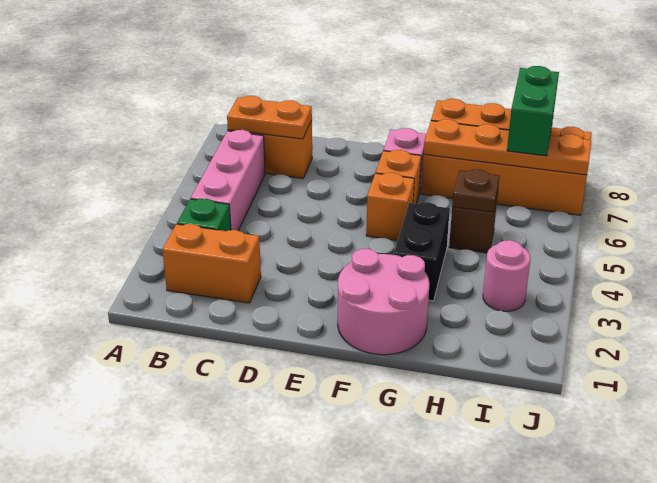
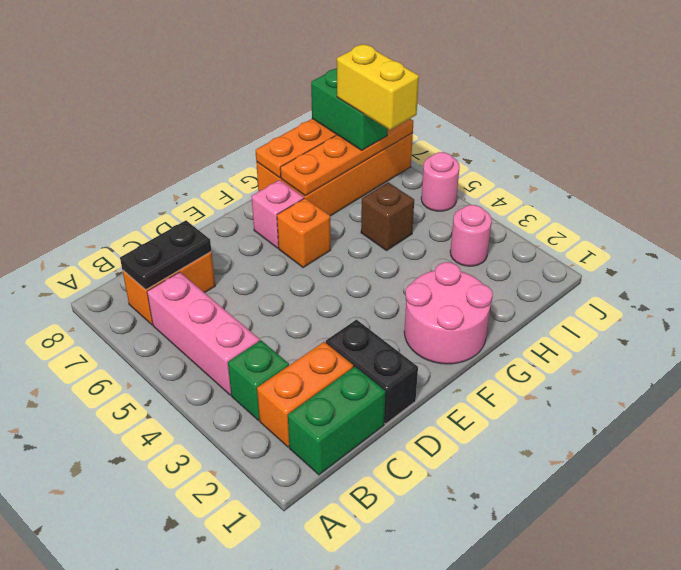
none -> green brick B1:C1 level 1
orange plate B7:C7 level 2 -> black plate B7:C7 level 2
orange brick F5 level 1 -> none
black brick G3:G4 level 1 -> black brick D1:D2 level 1
brown plate H5 level 2 -> none
none -> yellow brick I6:I7 level 4
none -> pink round brick J5 level 1

